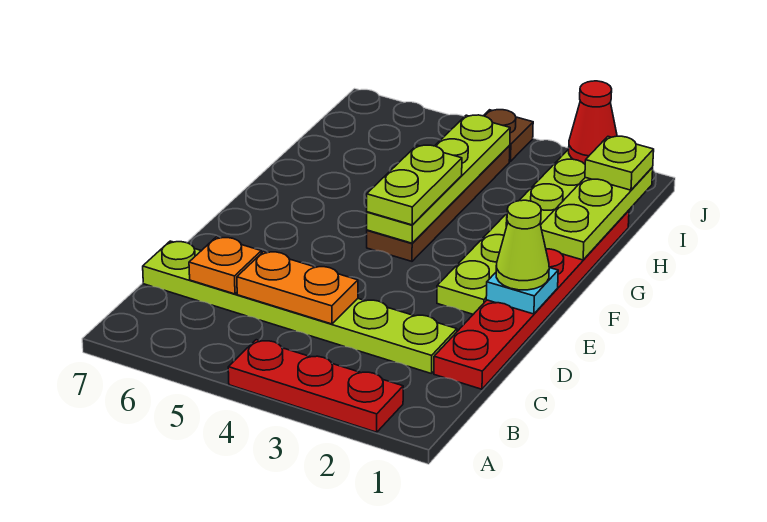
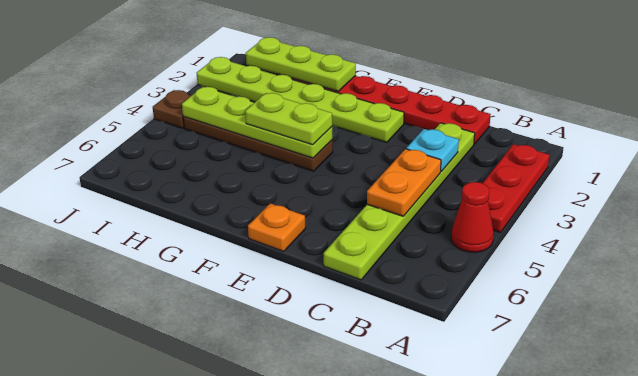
orange plate C6 level 2 -> orange plate E7 level 1
cyan plate E1 level 2 -> cyan plate C3 level 2
lime cone E1 level 3 -> none
lime plate I1 level 3 -> none
red cone J2 level 2 -> red cone A5 level 1

